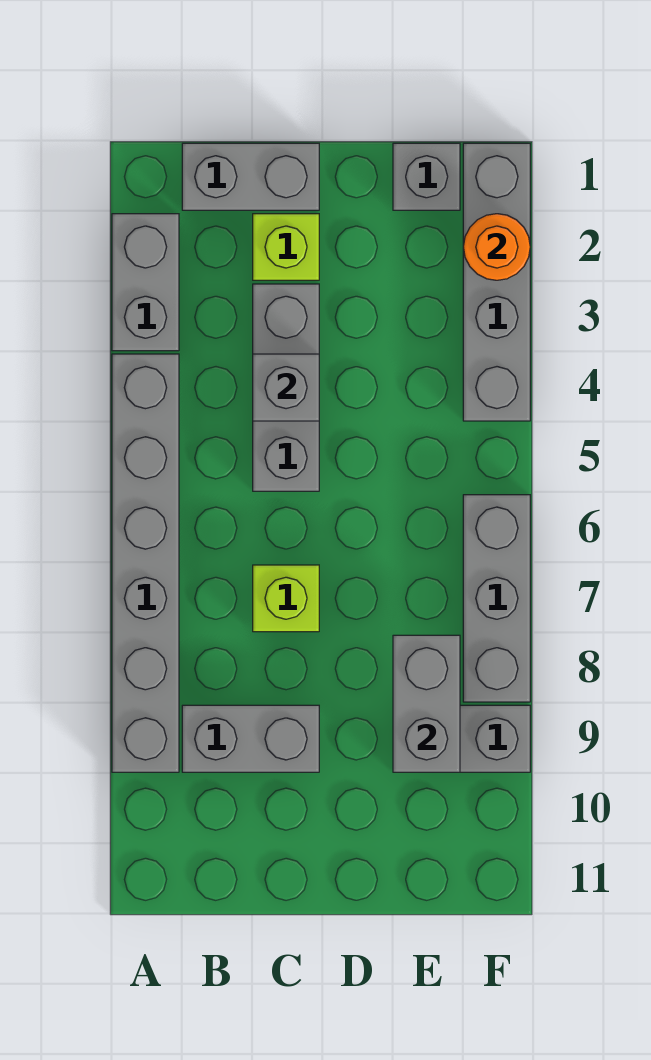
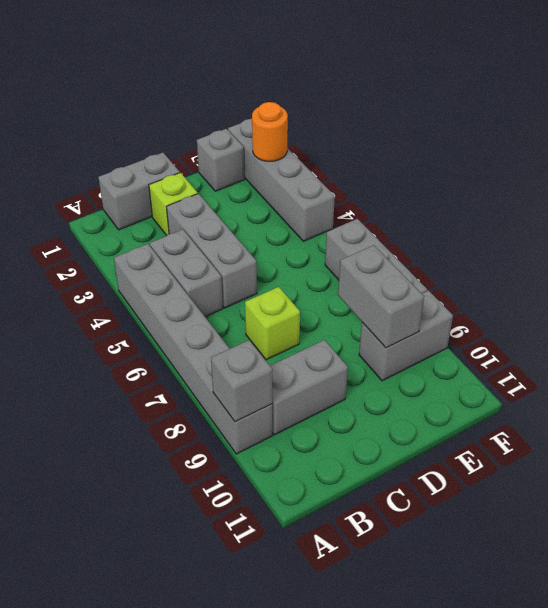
grey brick A2:A3 level 1 -> grey brick B4:B5 level 1
grey brick C4 level 2 -> grey brick A9 level 2

